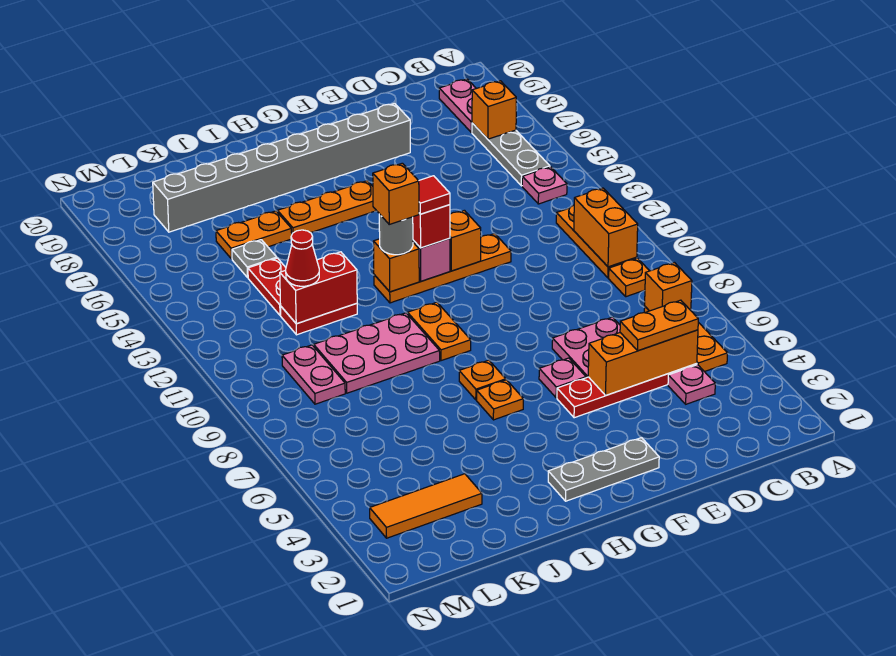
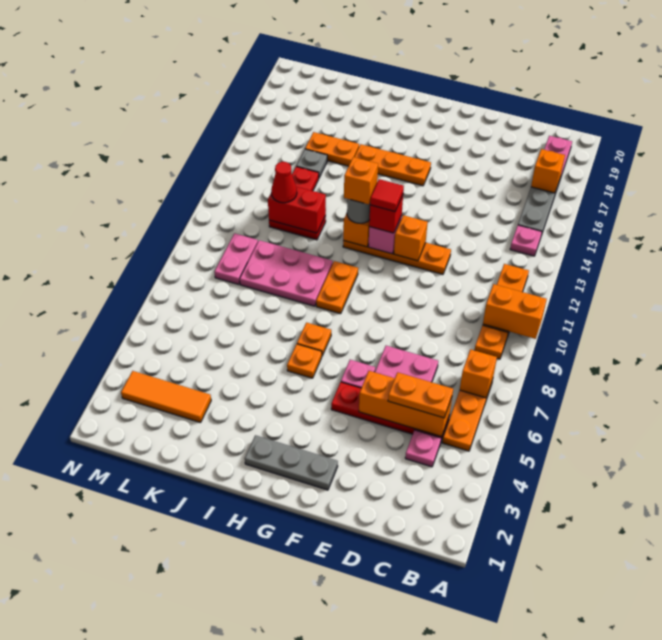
orange brick B10:B11 level 2 -> orange brick A10:B10 level 2
grey brick E18:L18 level 1 -> none

